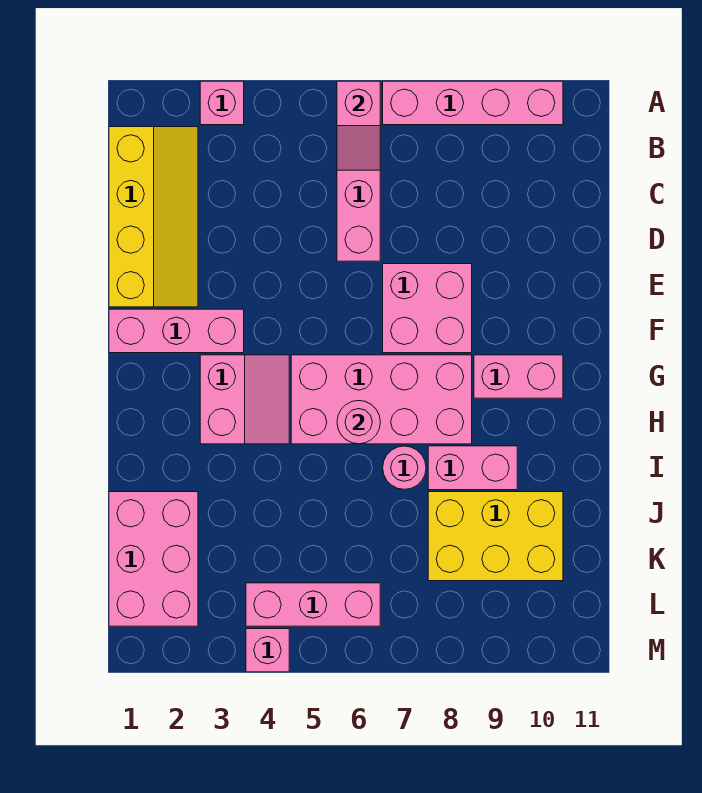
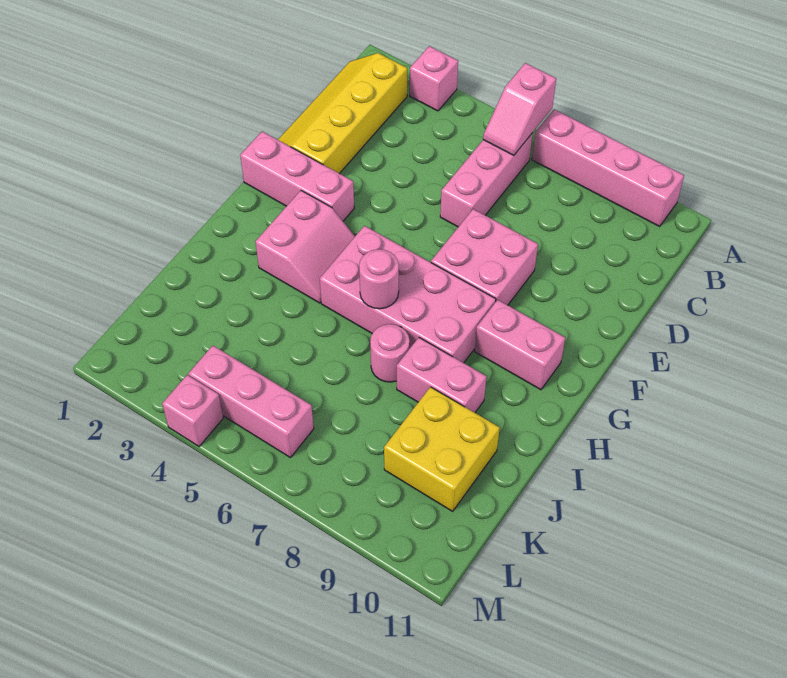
yellow slope B1:E2 level 1 top 1 -> yellow slope B1:E2 level 1 top 2
pink brick J1:L2 level 1 -> none
yellow brick J8:K10 level 1 -> yellow brick J9:K10 level 1

